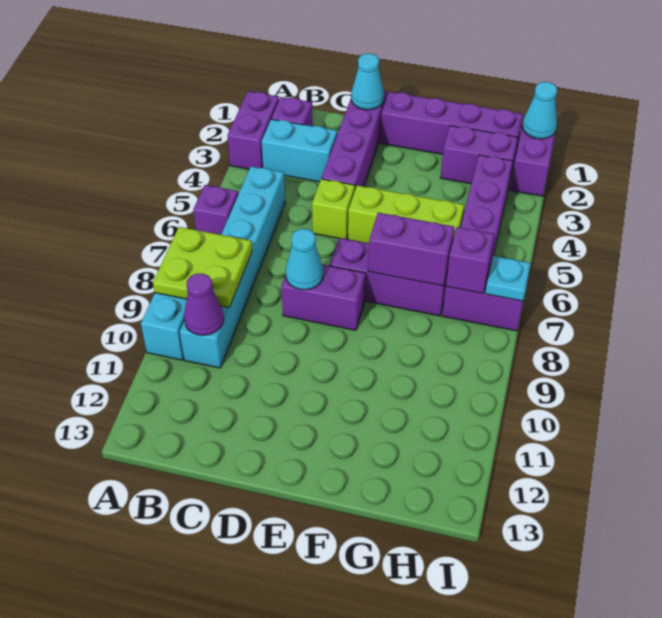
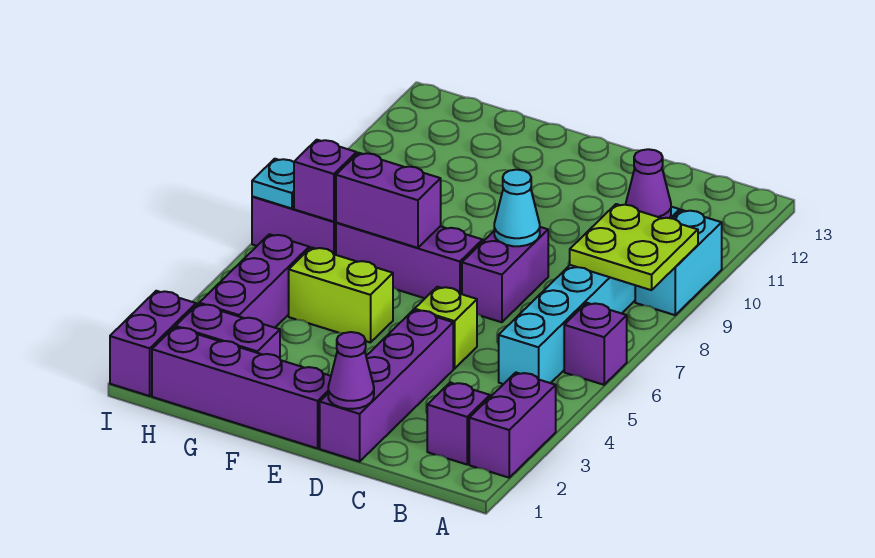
cyan brick B3:C3 level 1 -> none
cyan cone D1 level 2 -> purple cone D1 level 2
purple brick D8:E8 level 1 -> purple brick D7:D8 level 1
lime brick E5:G5 level 1 -> lime brick F5:G5 level 1
cyan cone I1 level 2 -> none

